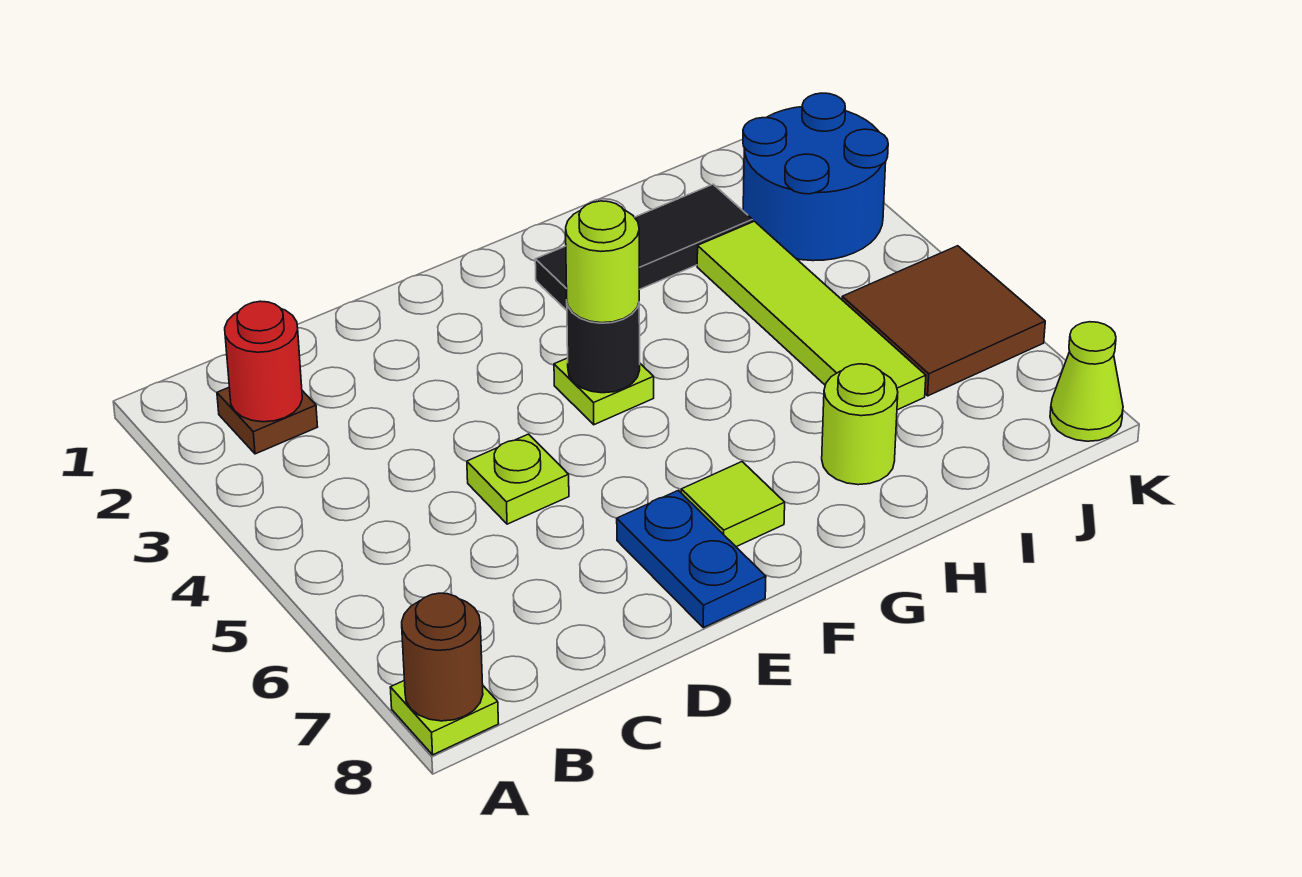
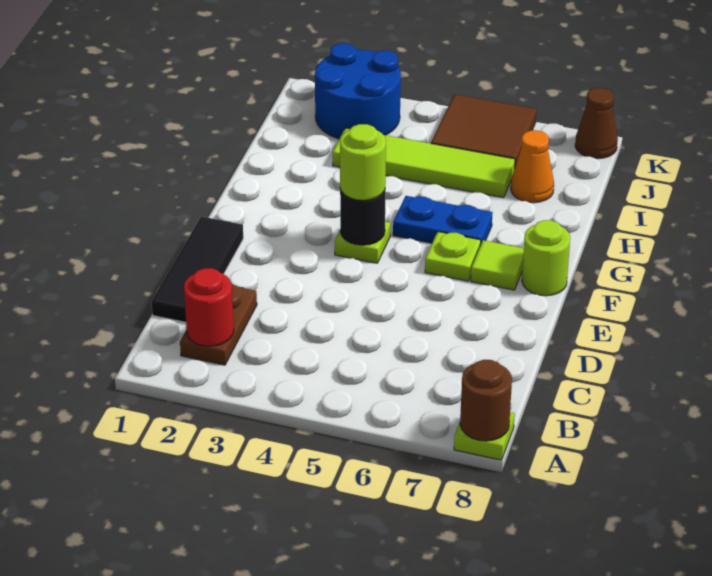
brown plate B2 level 1 -> brown plate B2:C2 level 1
lime plate D5 level 1 -> lime plate F6 level 1
blue plate E7:E8 level 1 -> blue plate G5:G6 level 1
black tile G2:I2 level 1 -> black tile C1:E1 level 1
lime round brick H7 level 1 -> lime round brick F8 level 1
none -> orange cone I7 level 1
lime cone K8 level 1 -> brown cone K8 level 1

